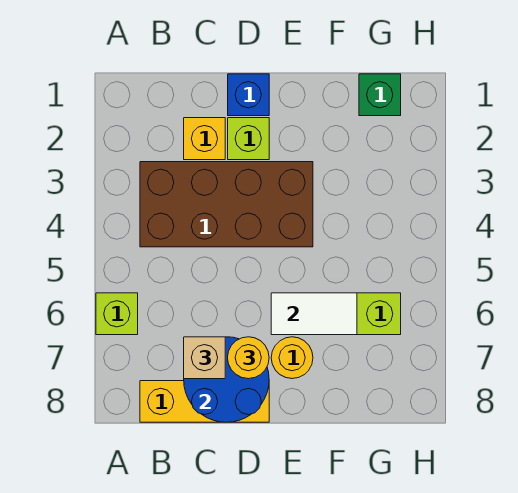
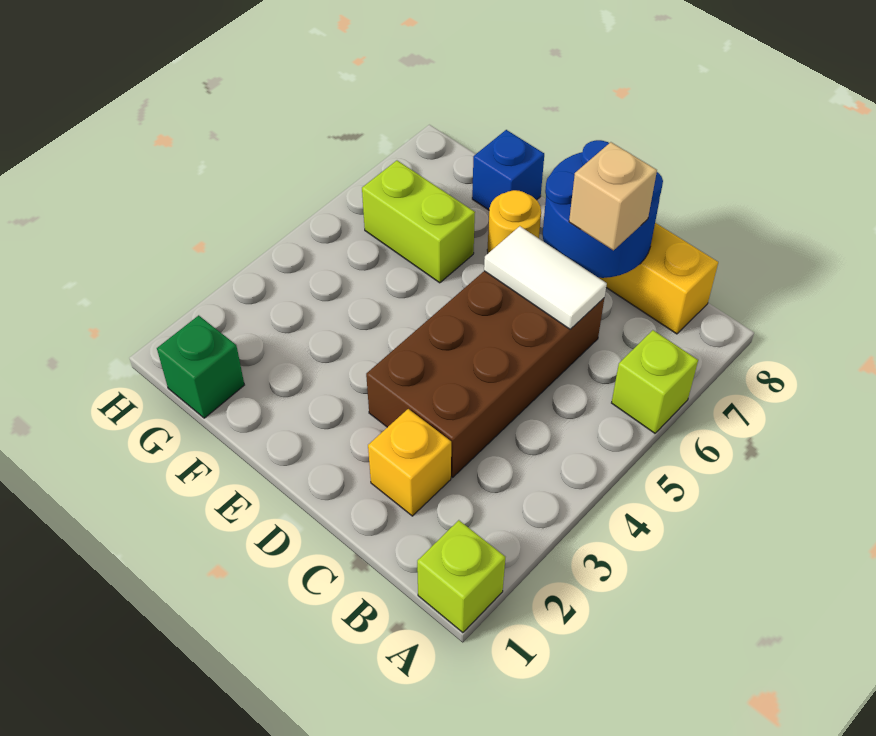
brown brick B3:E4 level 1 -> brown brick C3:D6 level 1
blue brick D1 level 1 -> blue brick F8 level 1
lime brick D2 level 1 -> lime brick A1 level 1
yellow round brick D7 level 3 -> none
white tile E6:F6 level 2 -> white tile C6:D6 level 2

